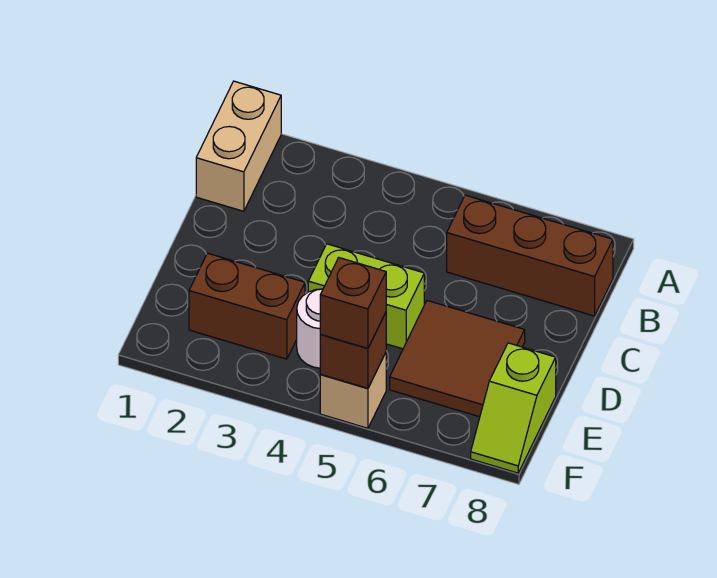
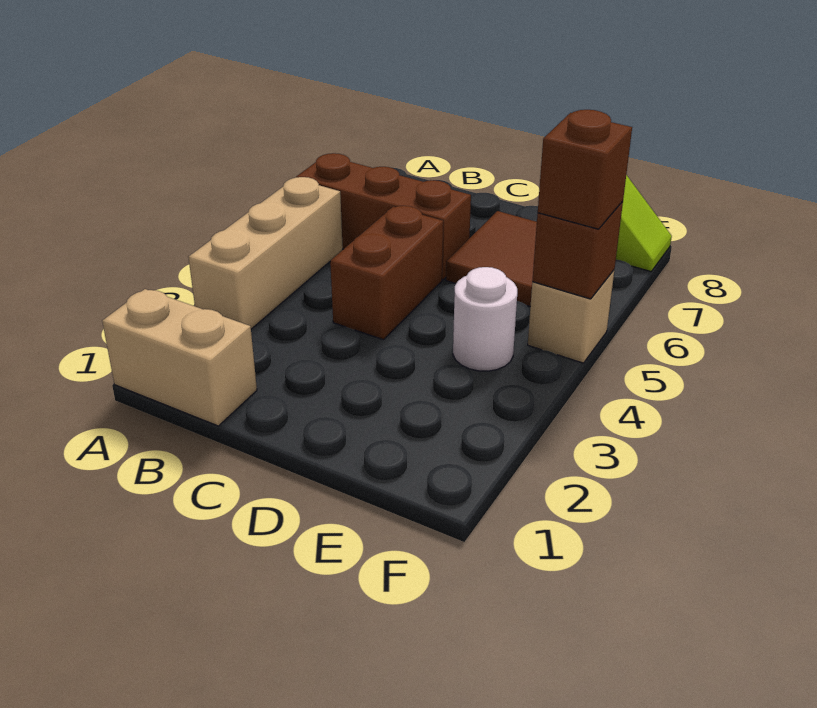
none -> tan brick A3:A5 level 1
brown brick B6:B8 level 1 -> brown brick A6:C6 level 1
lime brick D4:D5 level 1 -> none
brown brick E2:E3 level 1 -> brown brick C4:C5 level 1

